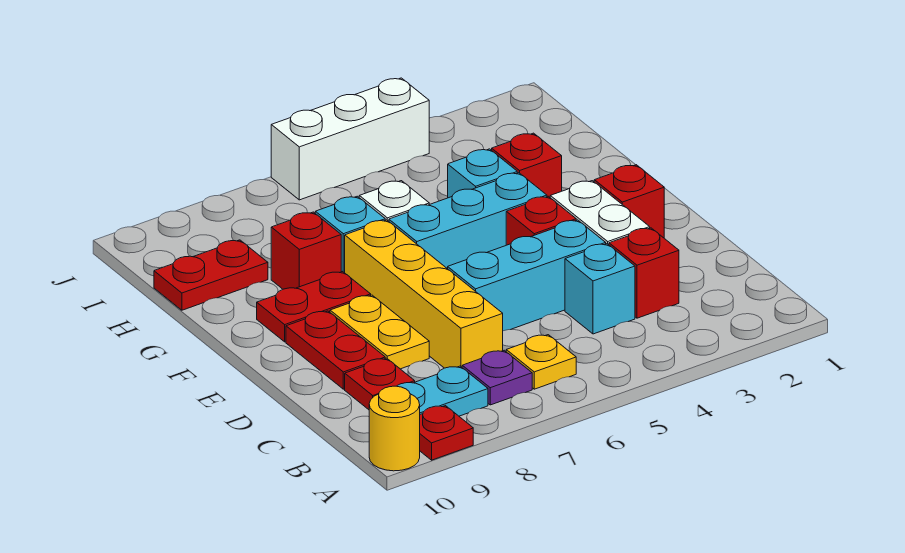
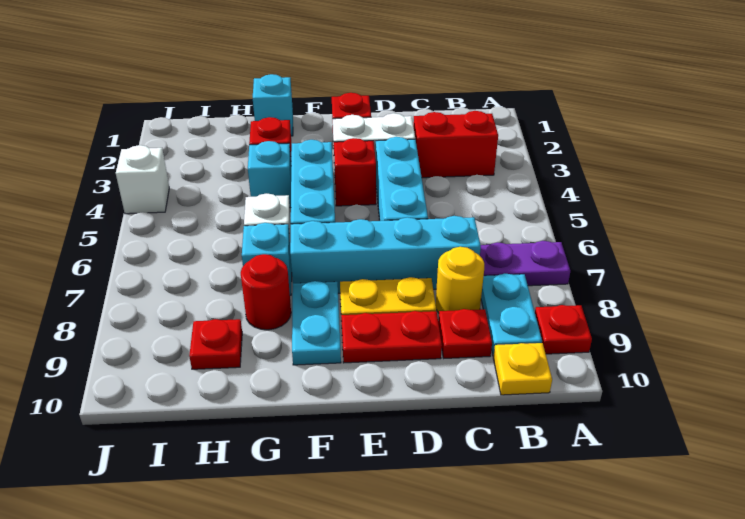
yellow round brick A10 level 1 -> yellow round brick C8 level 1
yellow plate B6 level 1 -> yellow plate B10 level 1
purple plate B7 level 1 -> purple plate A7:B7 level 1
red brick C3 level 1 -> red brick B3:C3 level 1
cyan brick C4 level 1 -> cyan brick G1 level 1
yellow brick C7:F7 level 1 -> cyan brick C7:F7 level 1
red plate F8:F9 level 1 -> cyan plate F8:F9 level 1
red brick G8 level 1 -> red round brick G8 level 1
red plate H9:H10 level 1 -> red plate H9 level 1
white brick J4:J6 level 1 -> white brick J4 level 1

